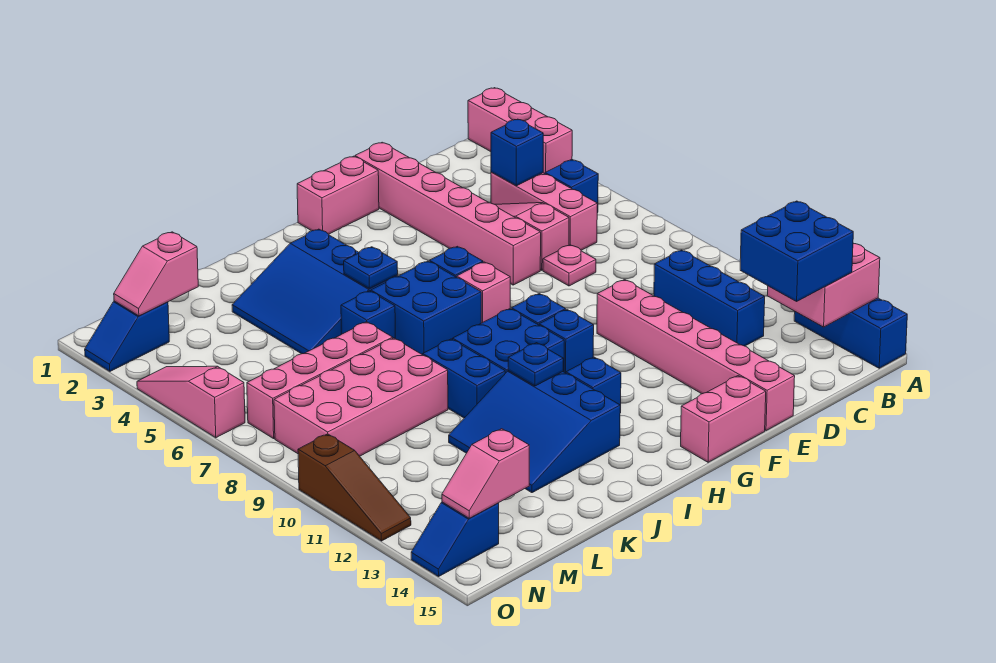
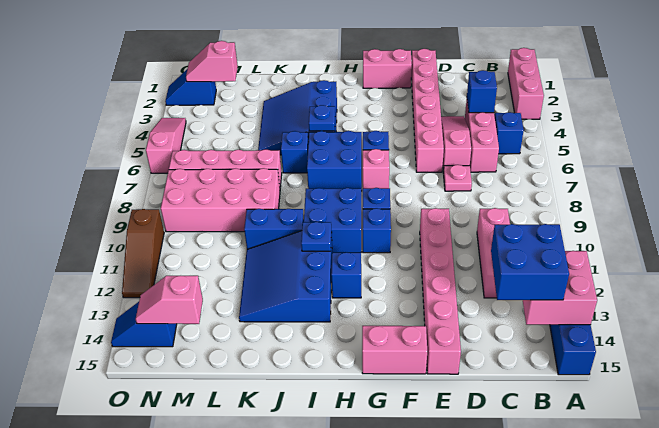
blue brick C10:C12 level 1 -> pink brick C10:C12 level 1
blue brick J9:J10 level 1 -> blue brick J10:K10 level 1

